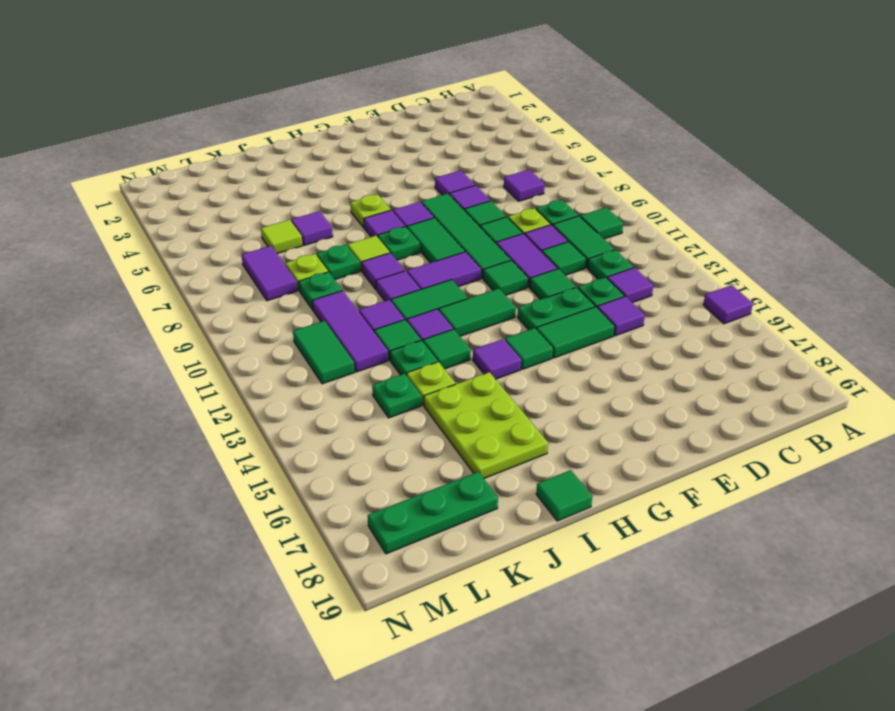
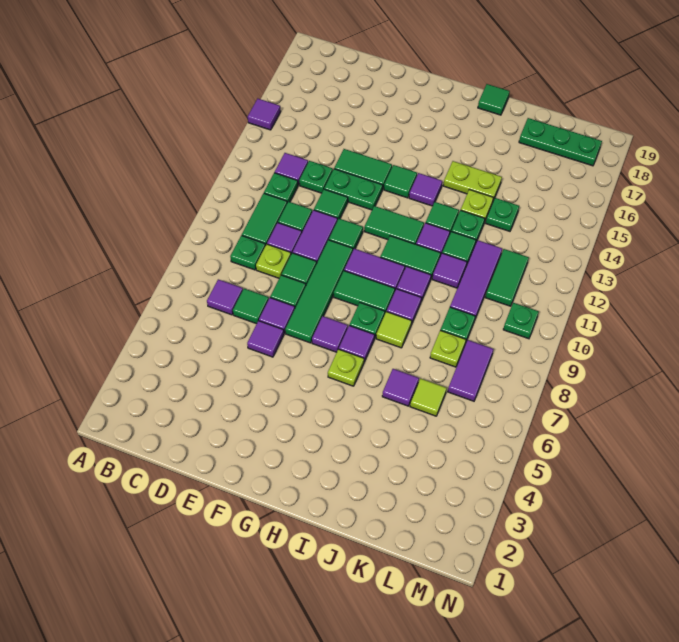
green tile B10 level 1 -> green tile D7 level 1
purple tile D14 level 1 -> none
green tile G8:G9 level 1 -> green tile G9:H9 level 1
lime plate I15:J17 level 1 -> lime plate I15:J15 level 1
green plate J8 level 1 -> green plate M10 level 1

